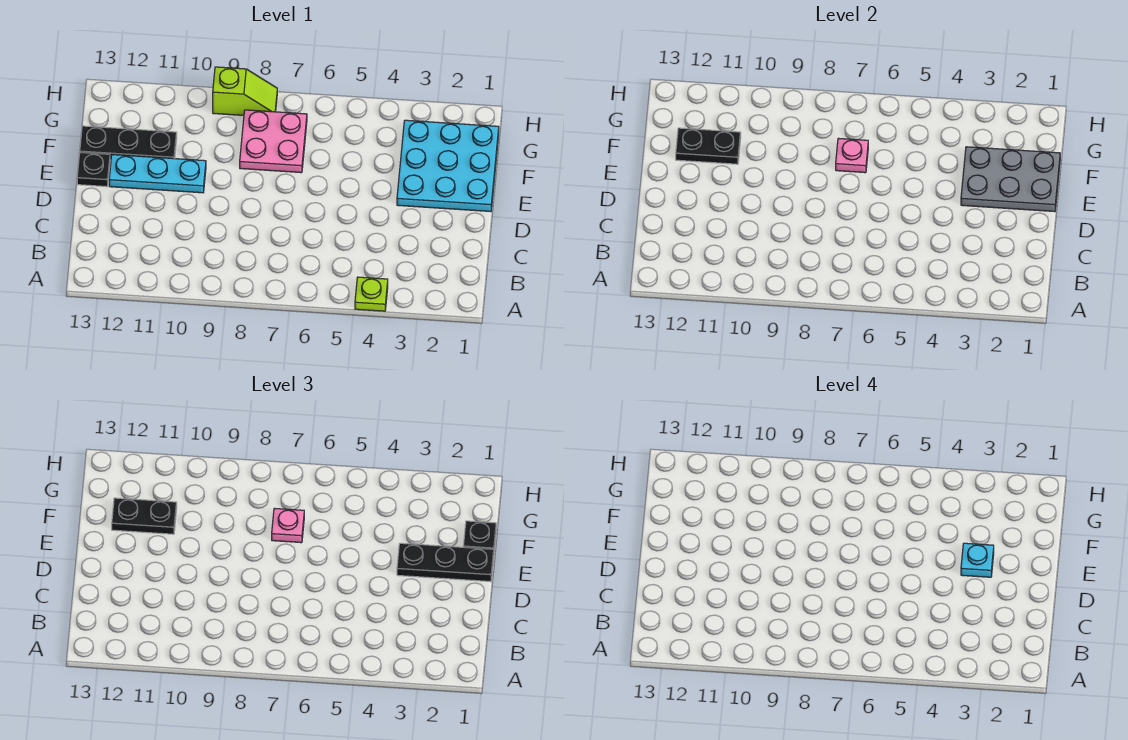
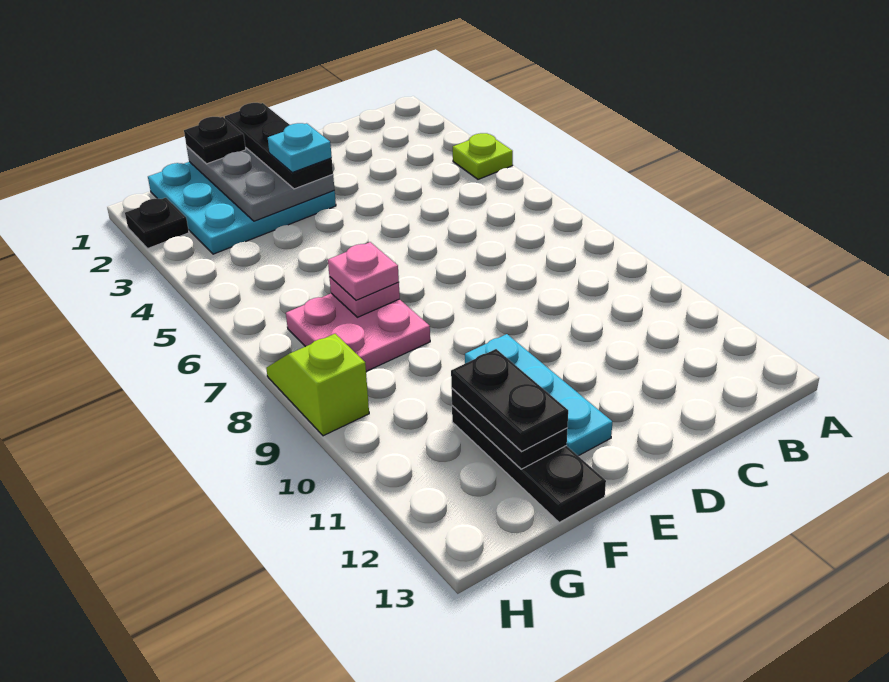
black plate E13 level 1 -> black plate H2 level 1

